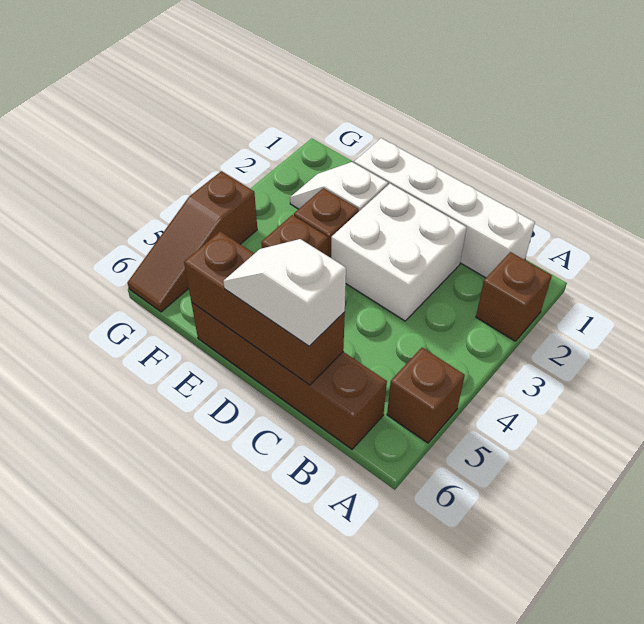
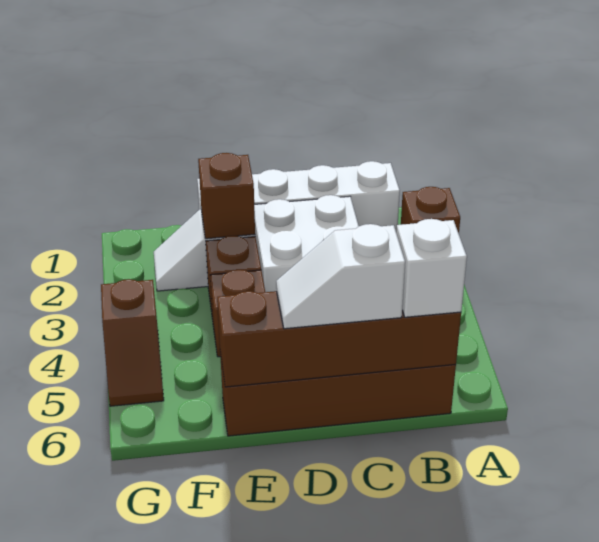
brown brick A5 level 1 -> brown brick E2 level 2
none -> white brick B6 level 3
brown brick C6:E6 level 2 -> brown brick B6:E6 level 2
brown slope G4:G6 level 1 top 4 -> brown slope G4:G5 level 1 top 4

